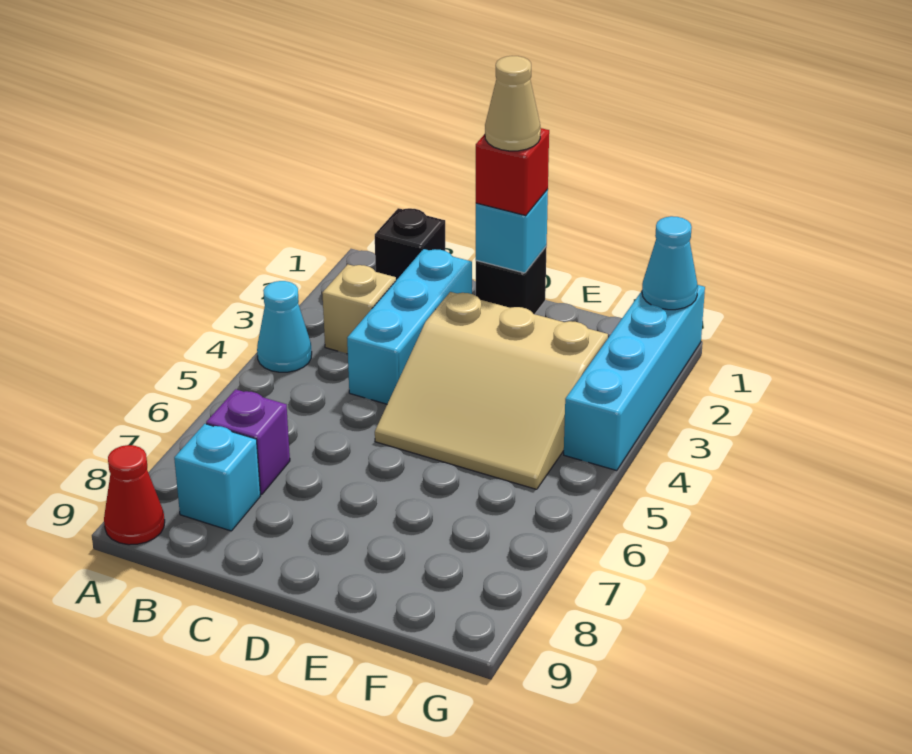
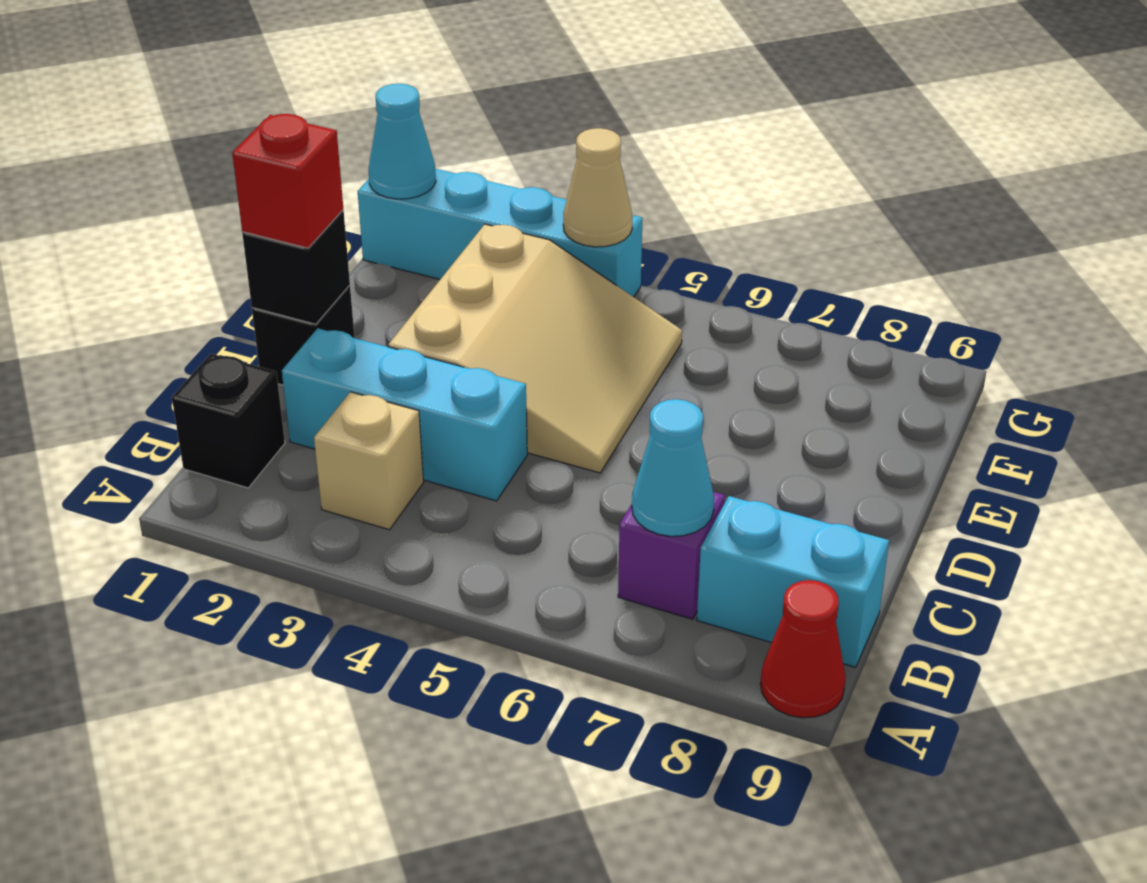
cyan cone A4 level 1 -> cyan cone B7 level 2
cyan brick B8 level 1 -> cyan brick B8:B9 level 1
cyan brick D1 level 2 -> black brick D1 level 2
tan cone D1 level 4 -> tan cone G4 level 2

